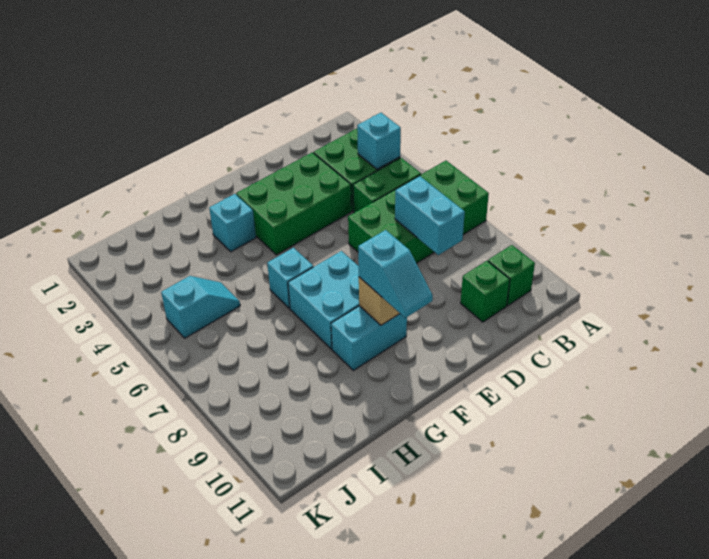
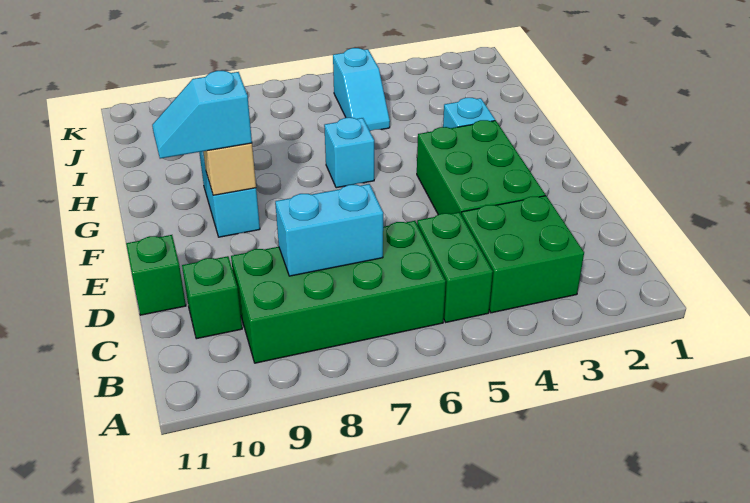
green brick A6:D7 level 1 -> green brick B6:C9 level 1
cyan brick B4 level 2 -> none
green brick B10 level 1 -> green brick D11 level 1
cyan brick F7:G8 level 1 -> none

